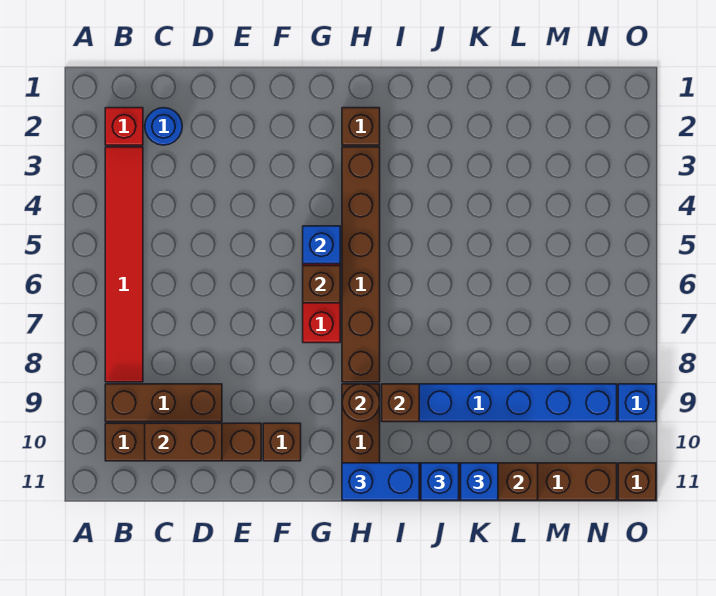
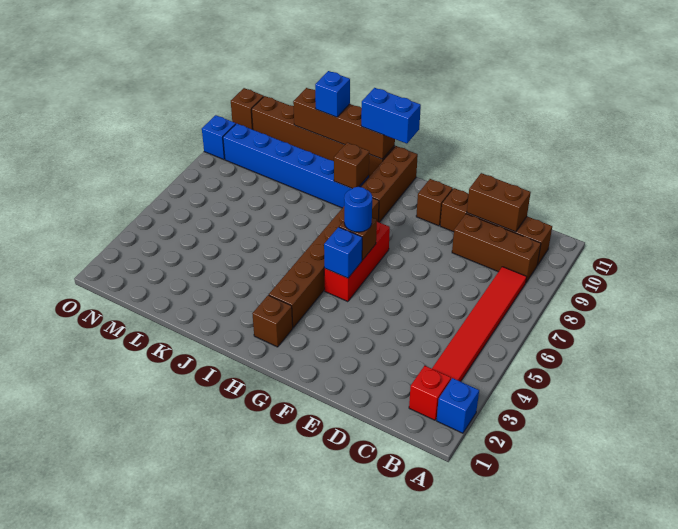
blue round brick C2 level 1 -> blue round brick G6 level 3
brown round brick H9 level 2 -> none
blue brick J11 level 3 -> blue brick A2 level 1

